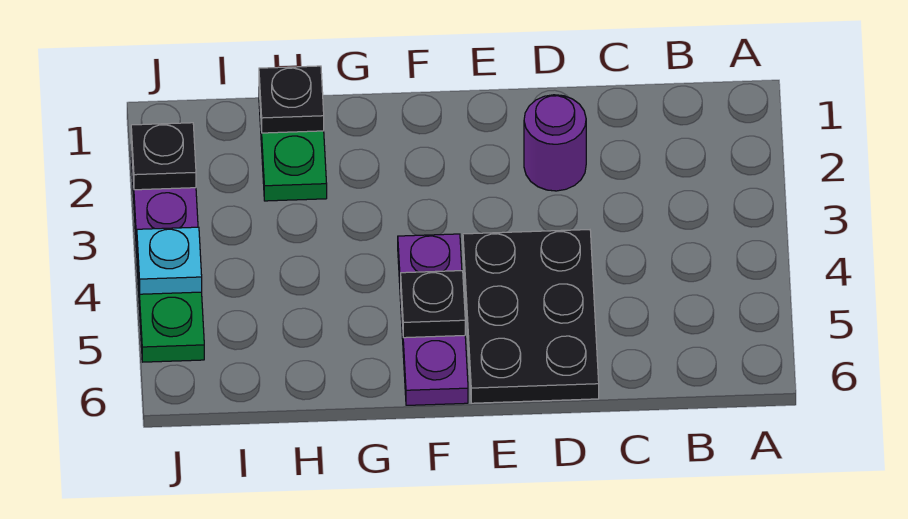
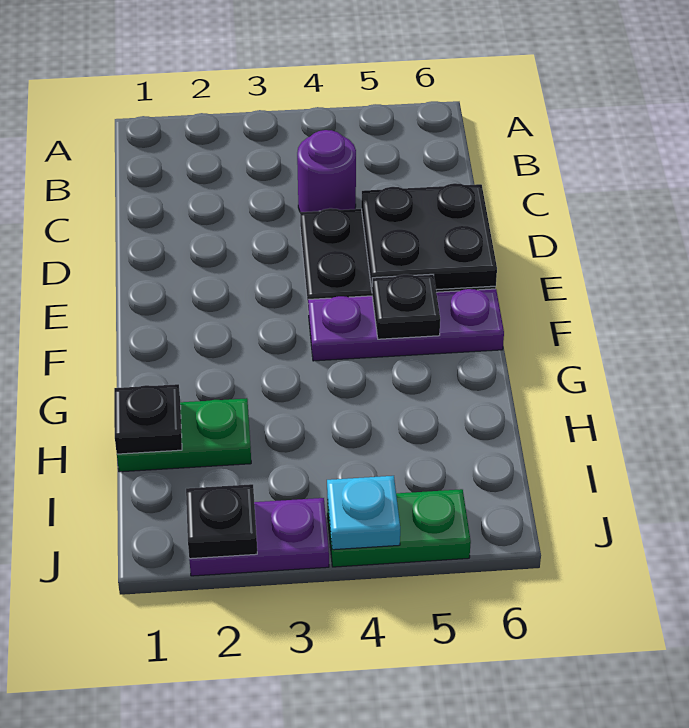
purple round brick D2 level 1 -> purple round brick C4 level 1
none -> black plate D5:E6 level 2

